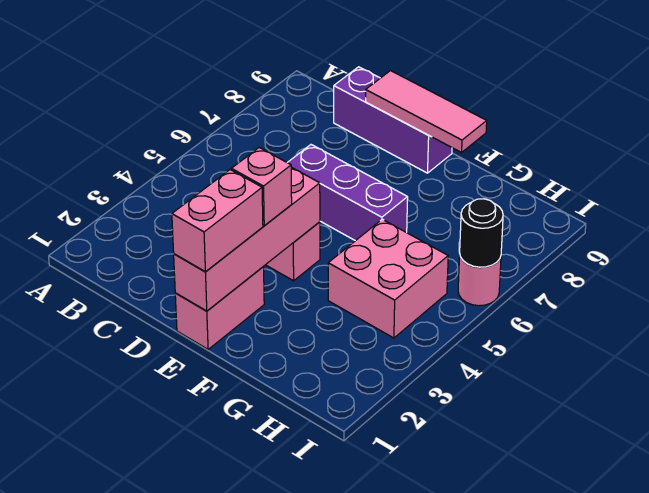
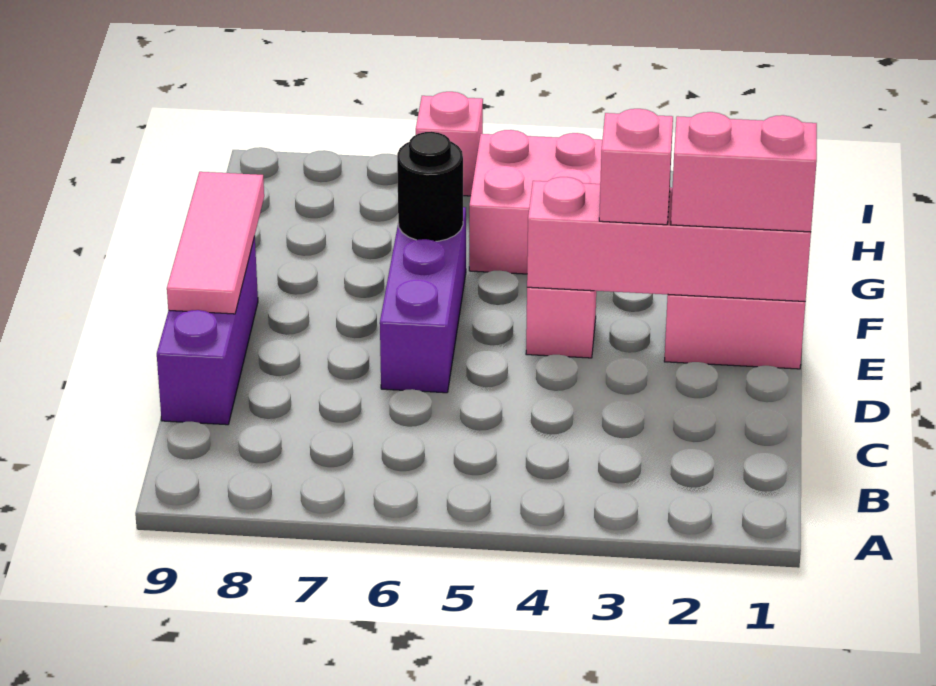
pink round brick I6 level 1 -> pink brick I6 level 1
black round brick I6 level 2 -> black round brick F6 level 2

